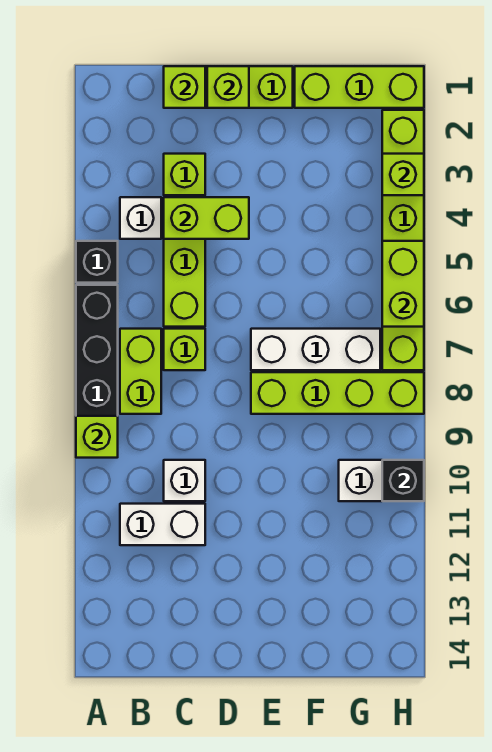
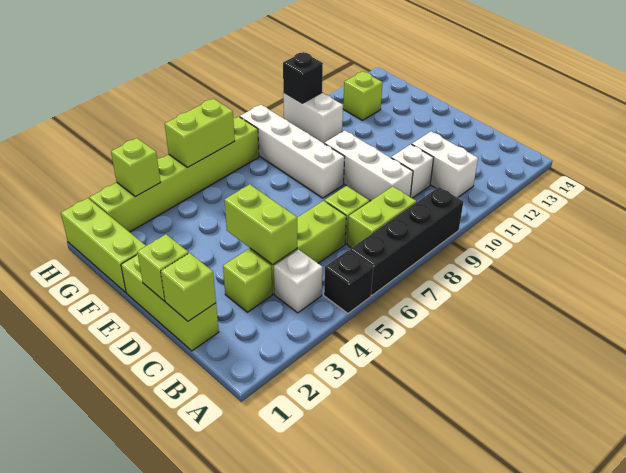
lime brick A9 level 2 -> lime brick G12 level 1
white brick E7:G7 level 1 -> white brick C9:E9 level 1
lime brick E8:H8 level 1 -> white brick E8:H8 level 1

